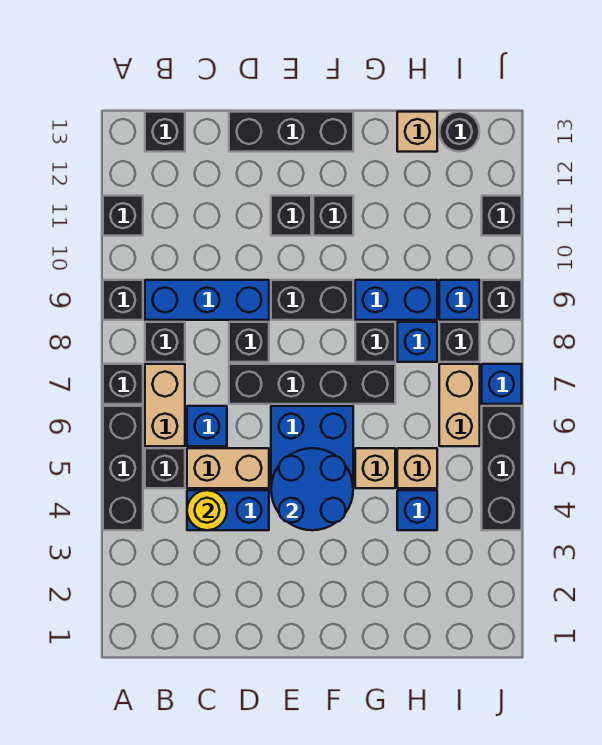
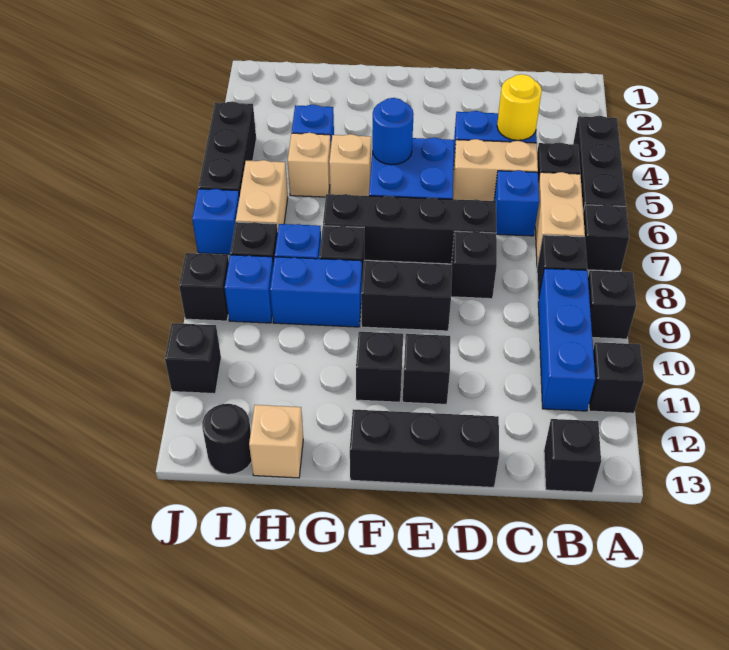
blue brick B9:D9 level 1 -> blue brick B9:B11 level 1
blue round brick E4:F5 level 2 -> blue round brick F5 level 2

